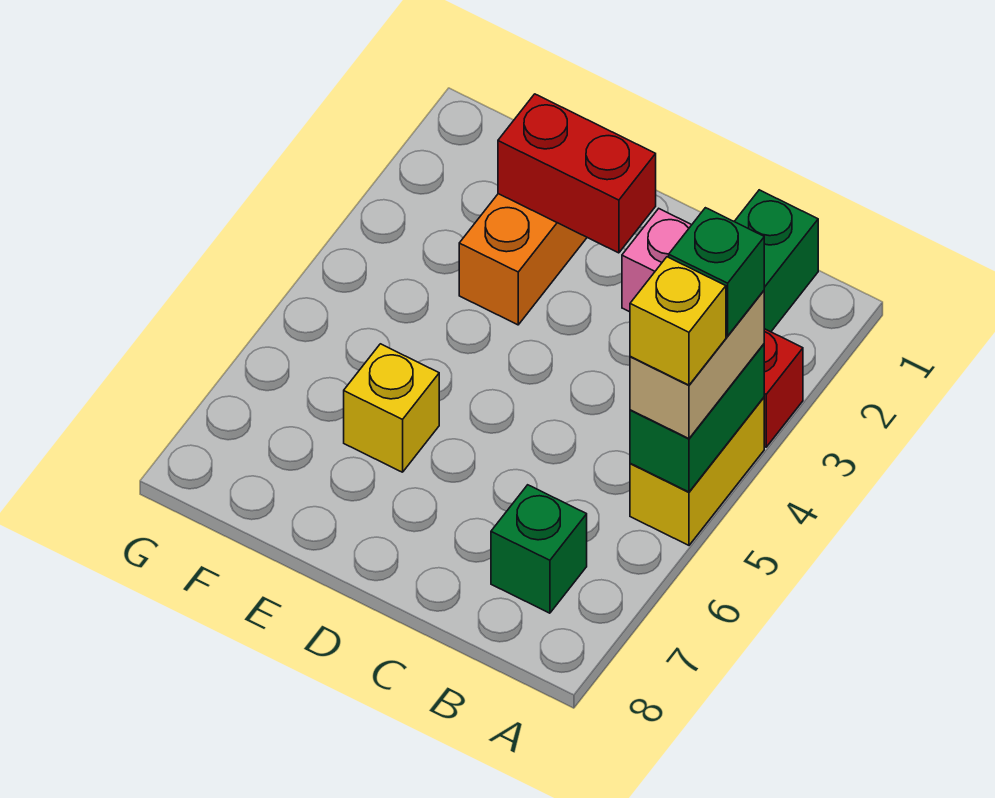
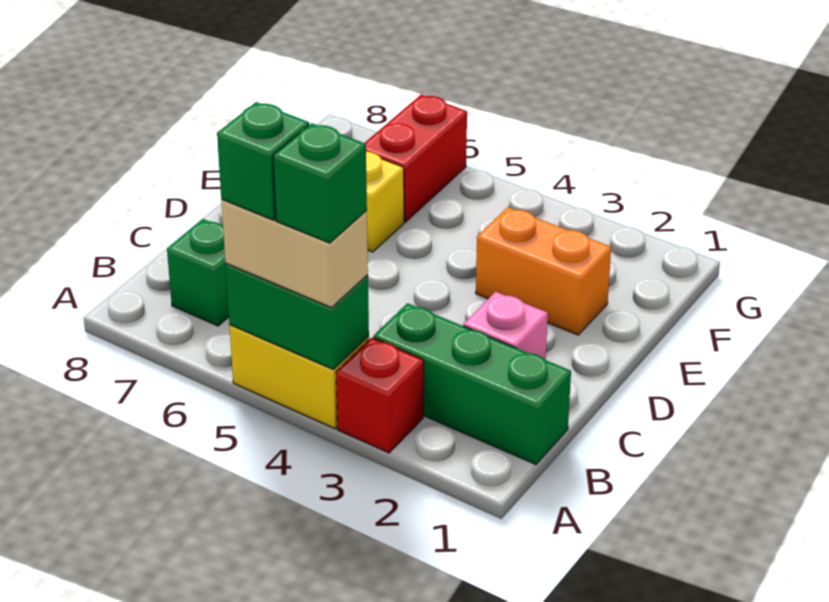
yellow brick A5 level 4 -> green brick A5 level 4
red brick D2:E2 level 2 -> red brick F6:G6 level 1

